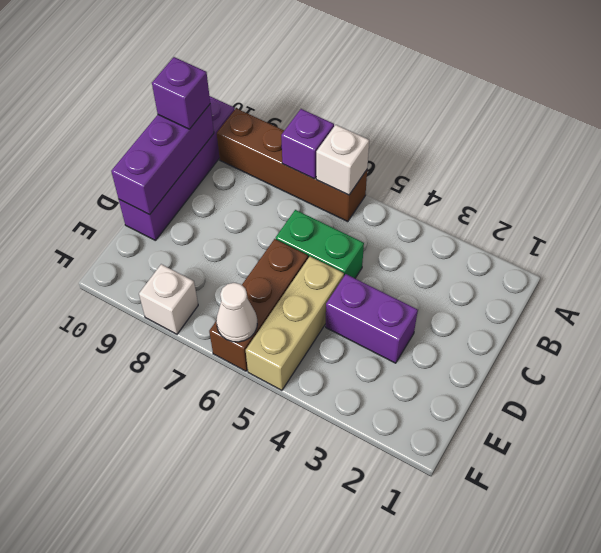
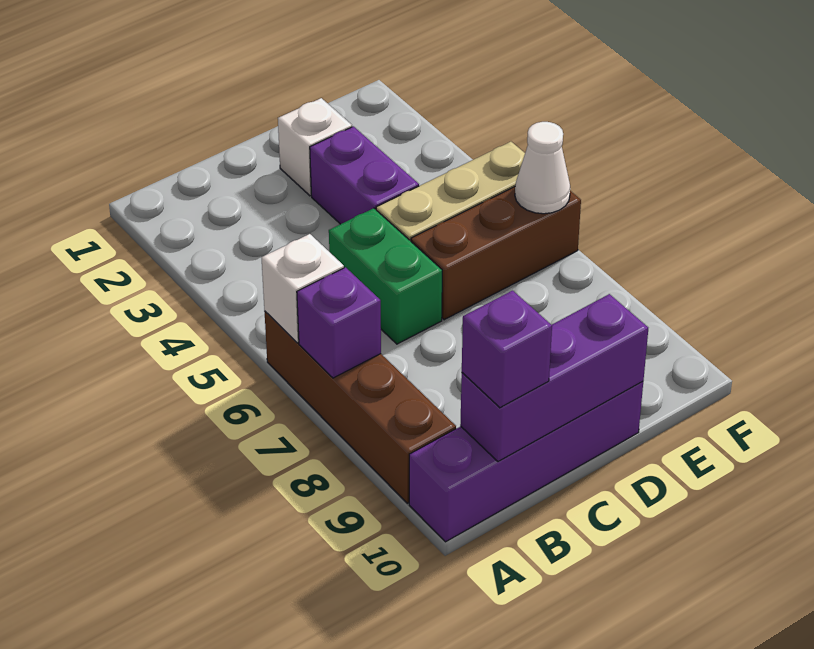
white brick F8 level 1 -> white brick D2 level 1

